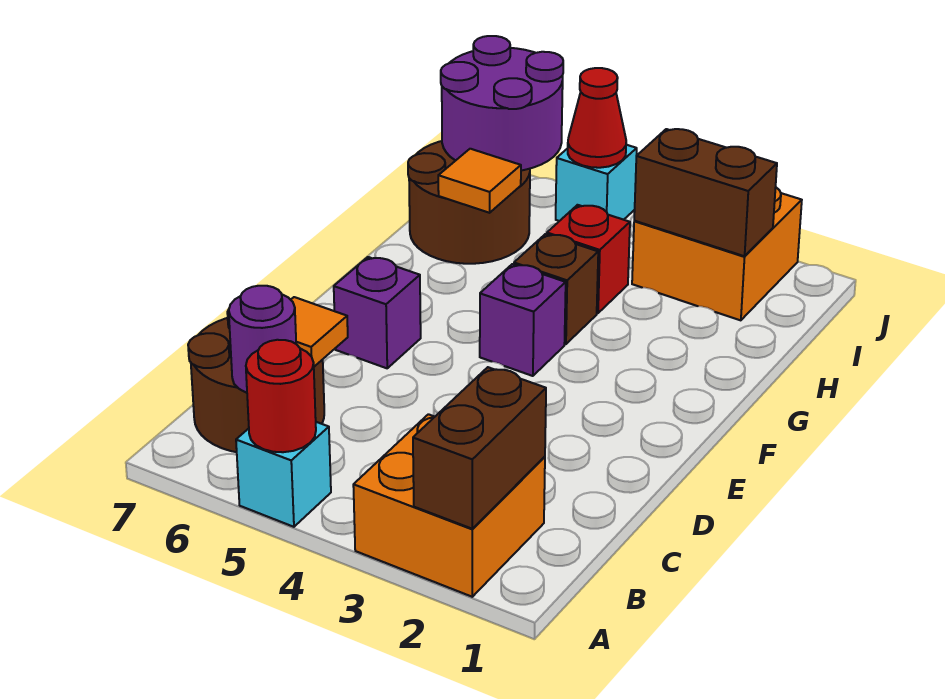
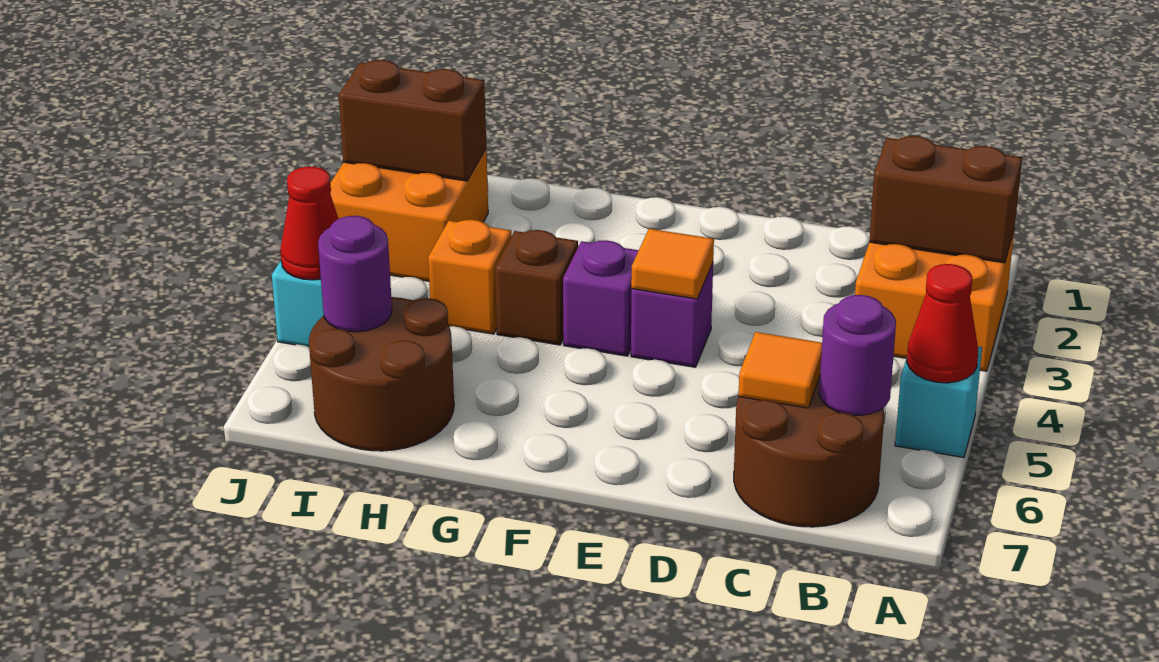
red round brick A5 level 2 -> red cone A5 level 2
purple brick E6 level 1 -> purple brick E4 level 1
red brick H4 level 1 -> orange brick H4 level 1
orange tile H6 level 2 -> orange tile E4 level 2
brown brick I2:I3 level 2 -> brown brick I2:J2 level 2
purple round brick I6:J7 level 2 -> purple round brick I6 level 2

